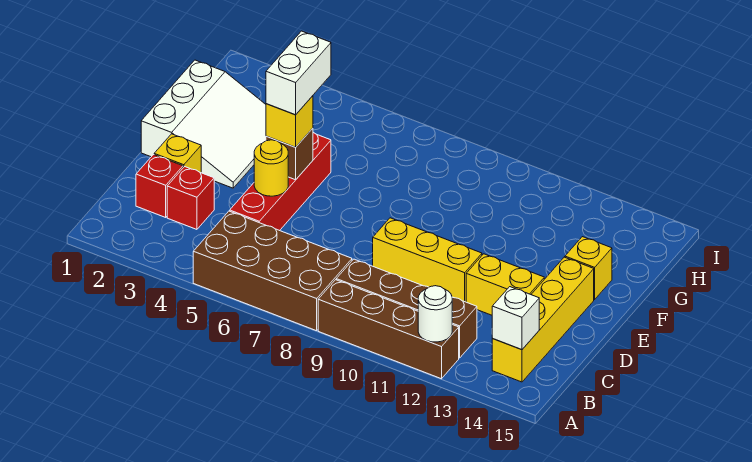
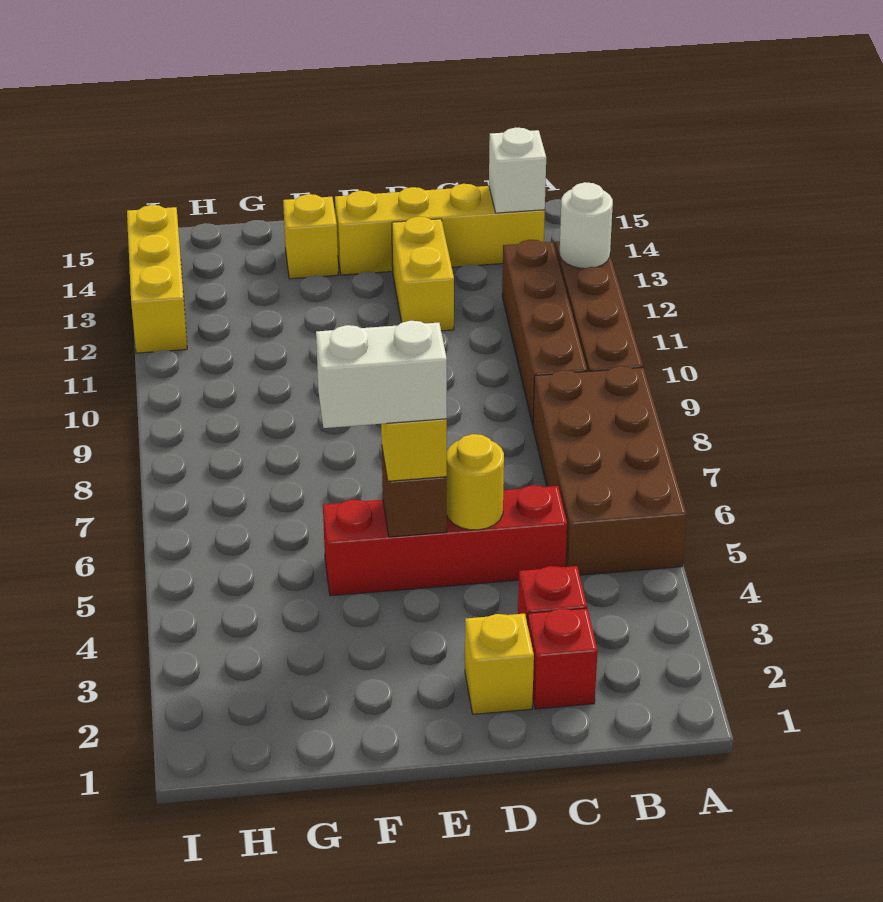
yellow brick D9:D11 level 1 -> yellow brick I12:I14 level 1
white slope E1:G3 level 1 top 1 -> none

